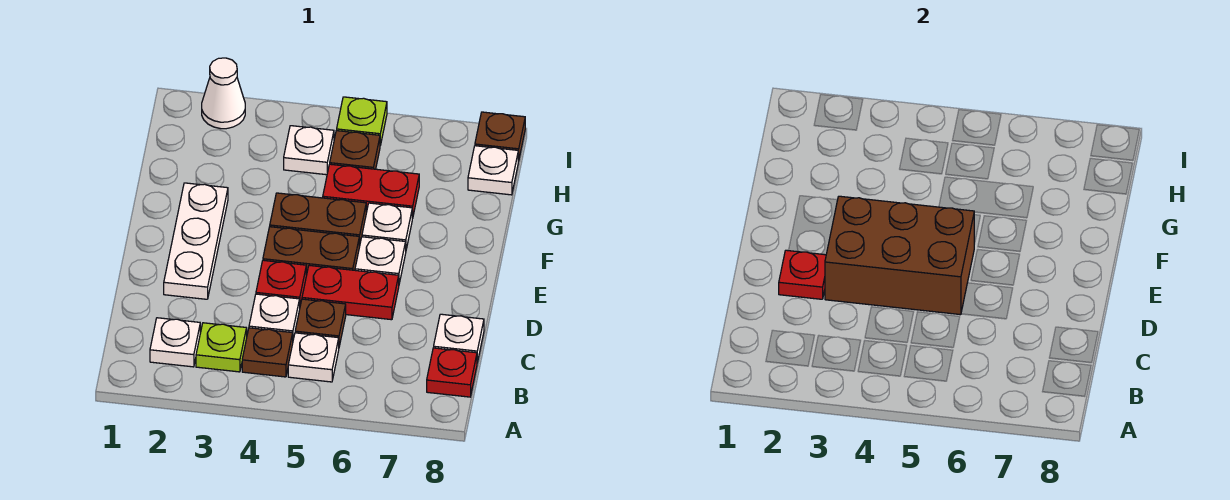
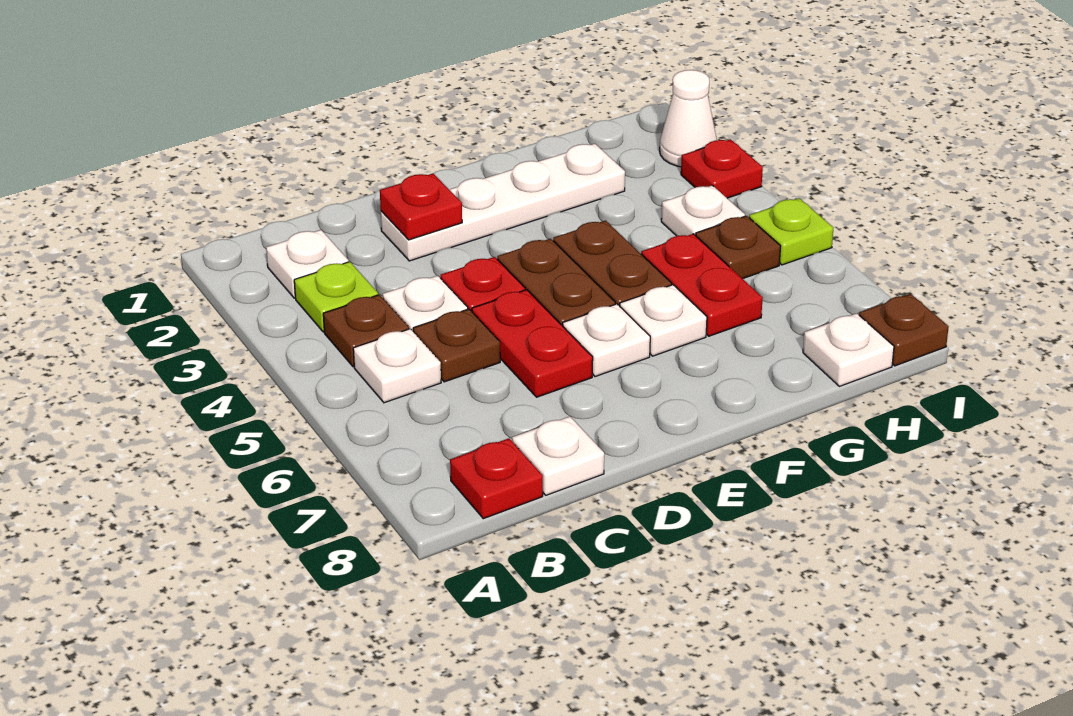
white plate D2:F2 level 1 -> white plate D2:G2 level 1
brown brick D3:E5 level 2 -> none
none -> red plate I3 level 1

